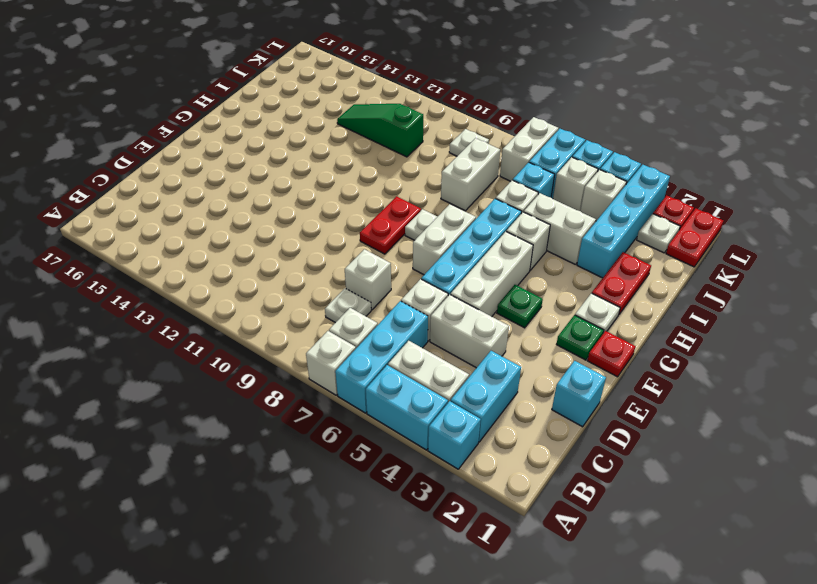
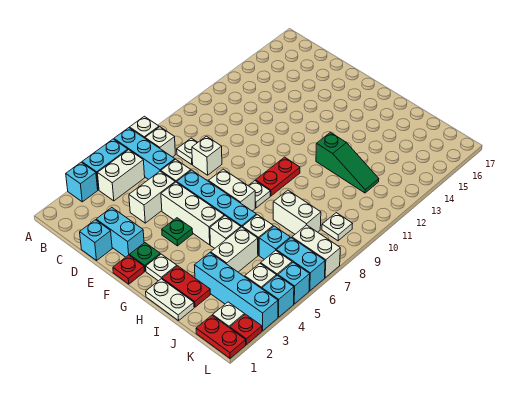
cyan brick B3:C3 level 1 -> cyan brick D2:E2 level 1
red plate F9:G9 level 1 -> red plate G9:G10 level 1
none -> white plate H1:I1 level 1
green slope J11:J13 level 1 top 11 -> green slope H12:J12 level 1 top H

